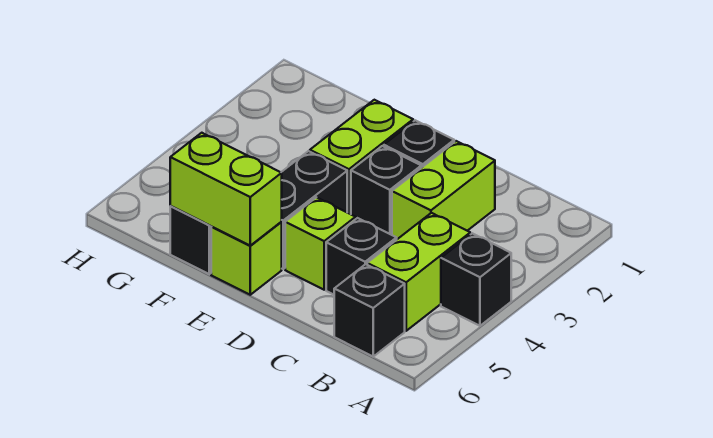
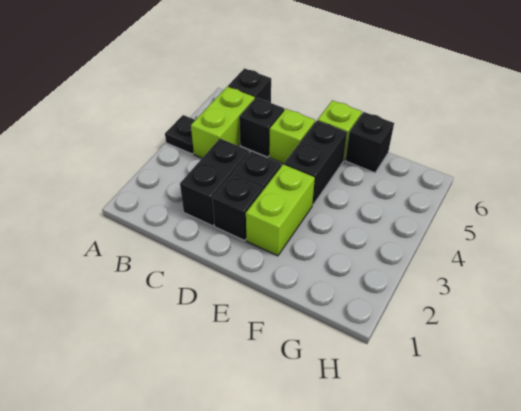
black brick A4 level 1 -> black plate A4 level 1
lime brick C2:C3 level 1 -> black brick C2:C3 level 1
lime brick E6:F6 level 2 -> none

